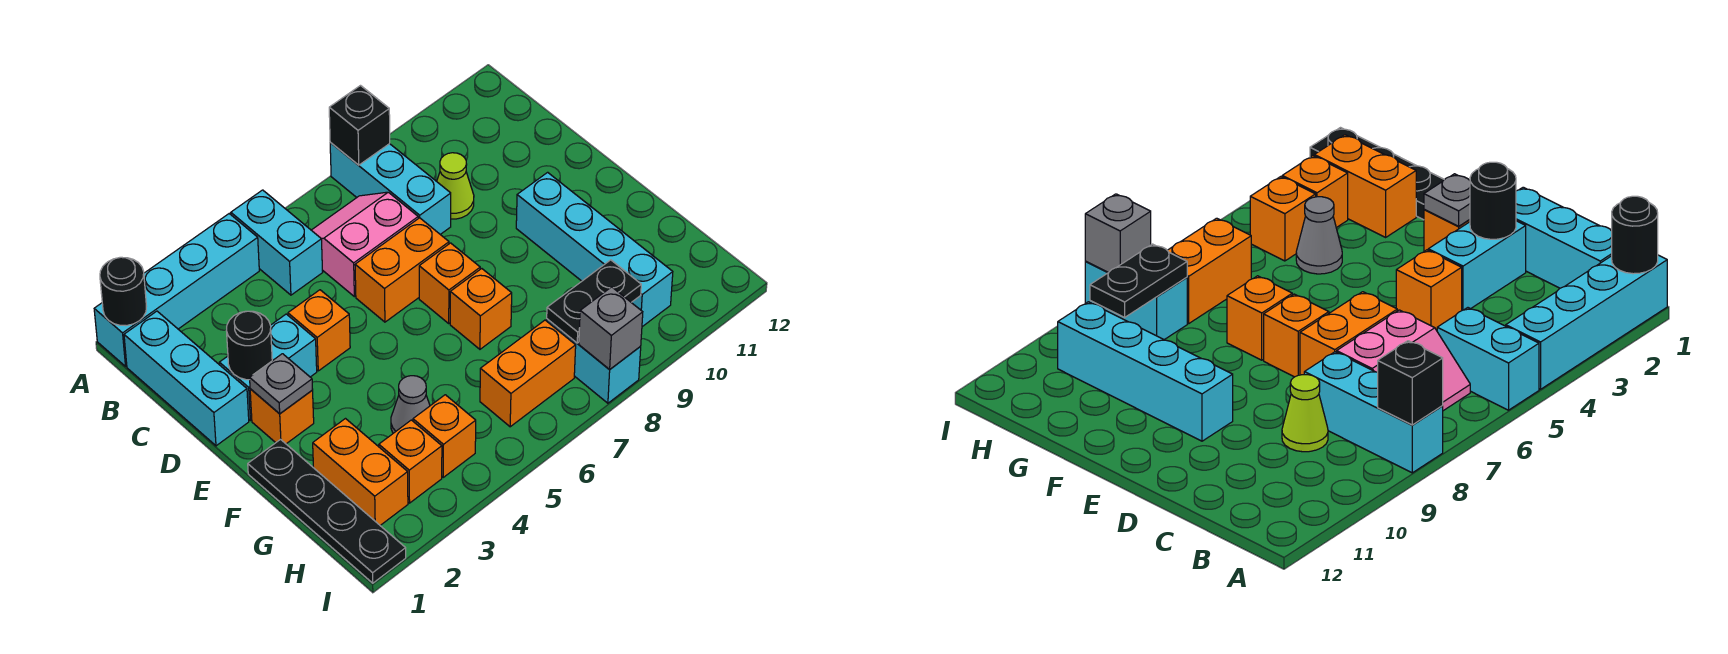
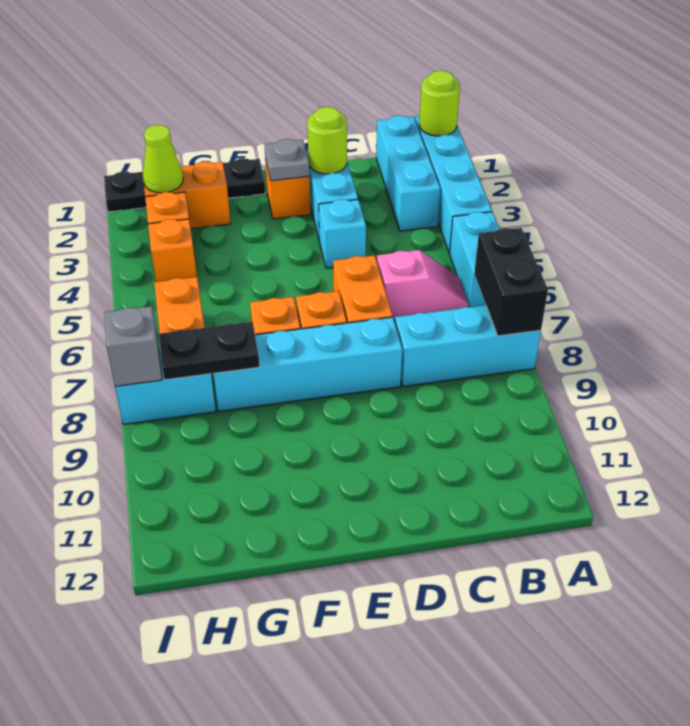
black round brick A1 level 2 -> lime round brick A1 level 2
cyan brick A5:B5 level 1 -> cyan brick A5:A6 level 1
black brick A8 level 2 -> black brick A7:A8 level 2
cyan brick B1:D1 level 1 -> cyan brick B1:B3 level 1
pink slope B6:C7 level 1 top C -> pink slope B6:C6 level 1 top C
lime cone C9 level 1 -> lime cone H2 level 2
black round brick D2 level 2 -> lime round brick D2 level 2
orange brick D4 level 1 -> cyan brick D4 level 1
cyan brick E10:H10 level 1 -> cyan brick D8:G8 level 1
grey cone G4 level 1 -> none
black plate H8:H9 level 2 -> black plate G8:H8 level 2

